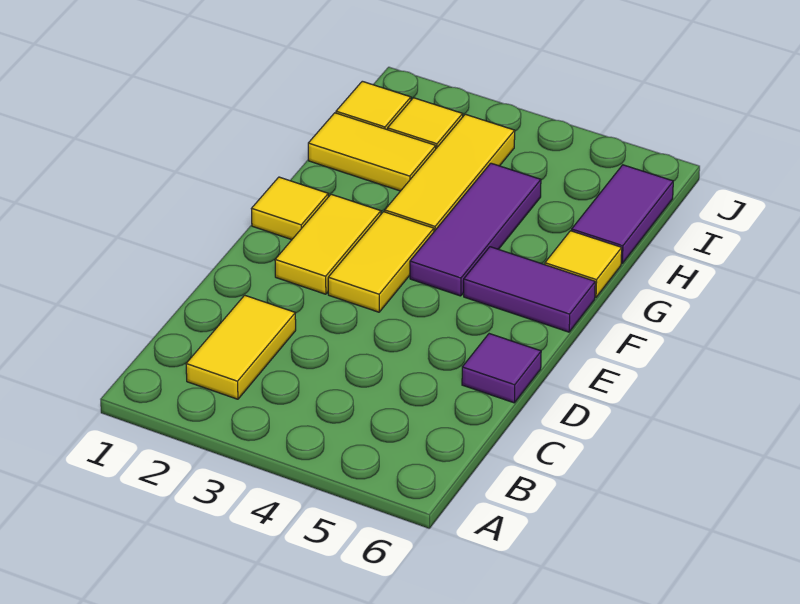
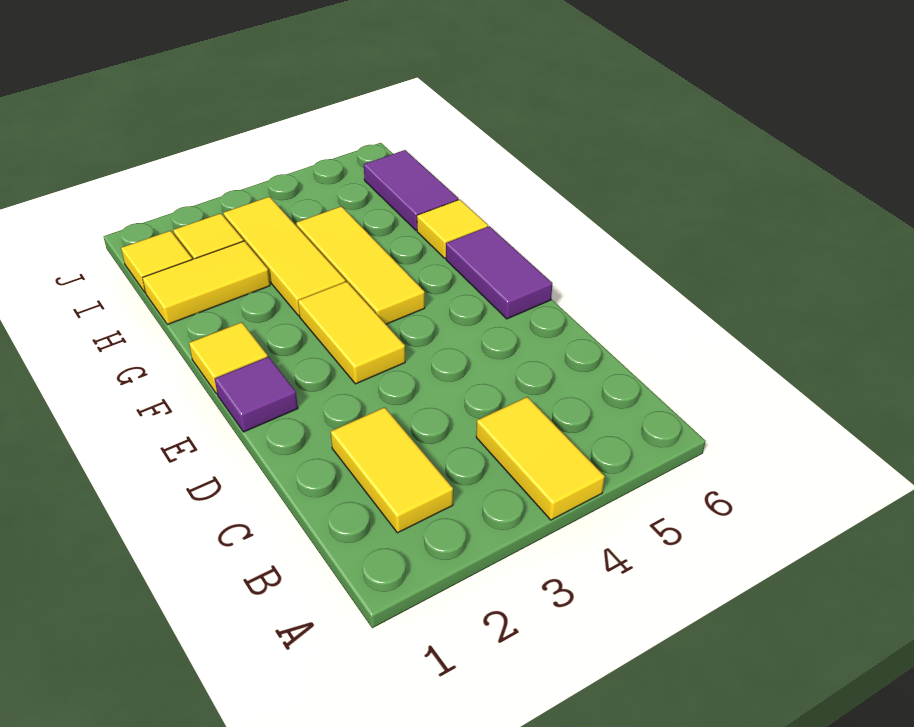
purple tile D6 level 1 -> purple tile E1 level 1
yellow tile E2:F2 level 1 -> yellow tile A4:B4 level 1
purple tile F4:H4 level 1 -> yellow tile F4:H4 level 1
purple tile F5:F6 level 1 -> purple tile E6:F6 level 1

